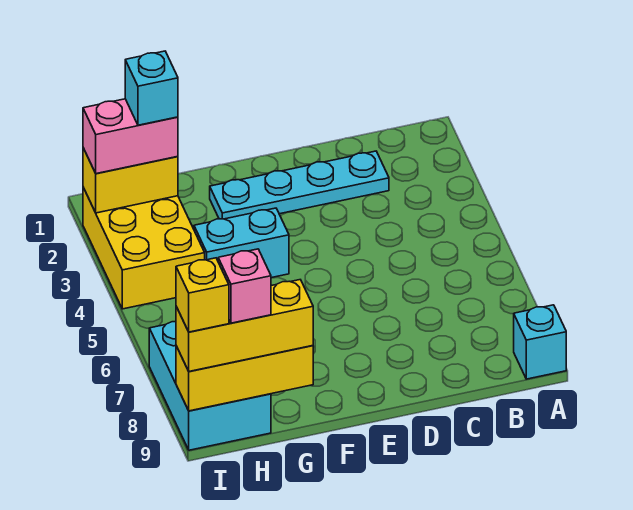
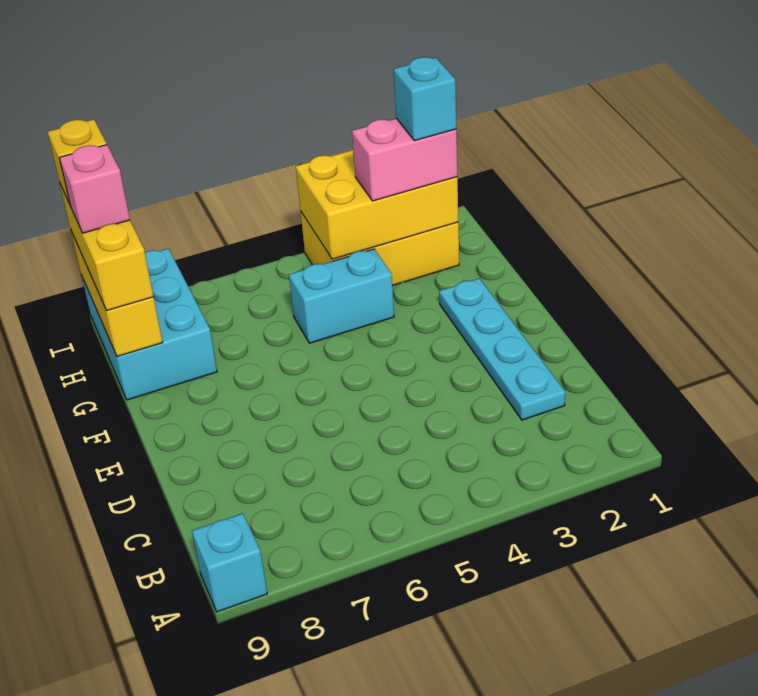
cyan brick F4:G4 level 1 -> cyan brick G4:G5 level 1
yellow brick H2:I2 level 2 -> yellow brick H2:I4 level 2
pink brick H2:I2 level 3 -> pink brick H2:H3 level 3
cyan brick H7:I9 level 1 -> cyan brick G8:I9 level 1

